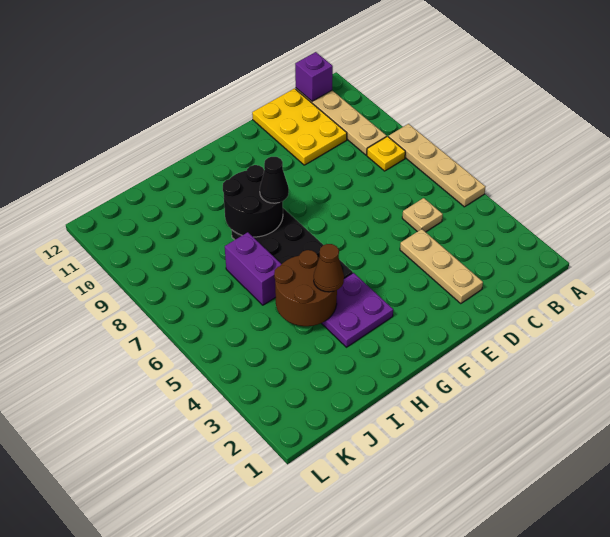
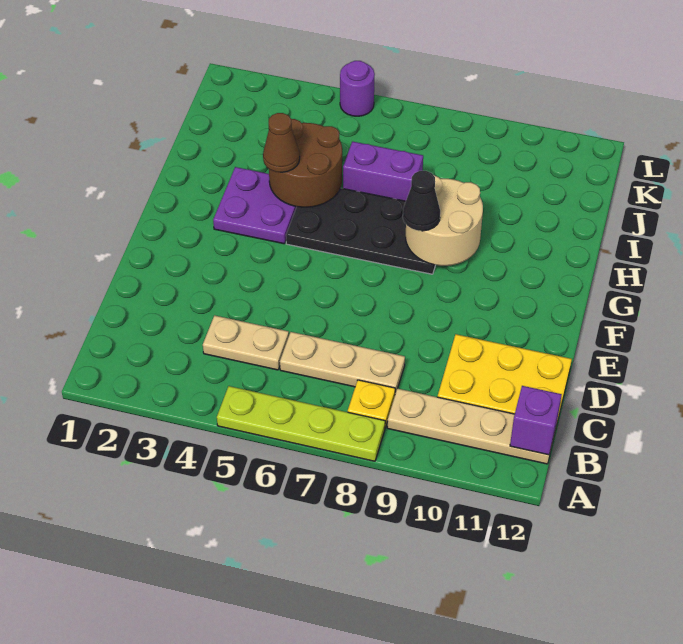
tan plate A5:A8 level 1 -> lime plate A5:A8 level 1
tan plate C5 level 1 -> tan plate C4:C5 level 1
tan plate D2:D4 level 1 -> tan plate C6:C8 level 1
black round brick G8:H9 level 2 -> tan round brick G8:H9 level 2
none -> purple round brick L5 level 1

